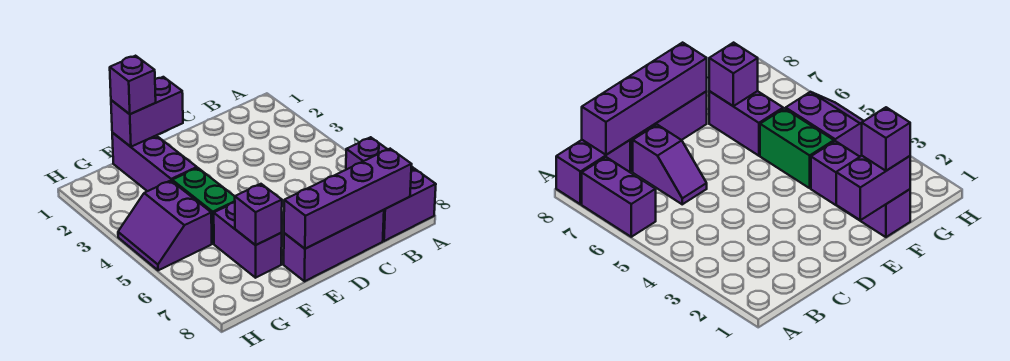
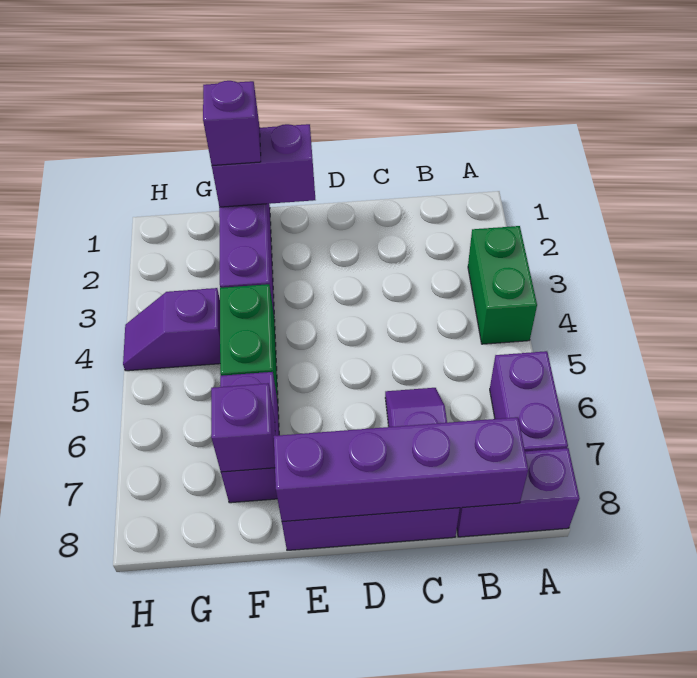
none -> green brick A3:A4 level 1
purple slope G4:H5 level 1 top G -> purple slope G4:H4 level 1 top G

